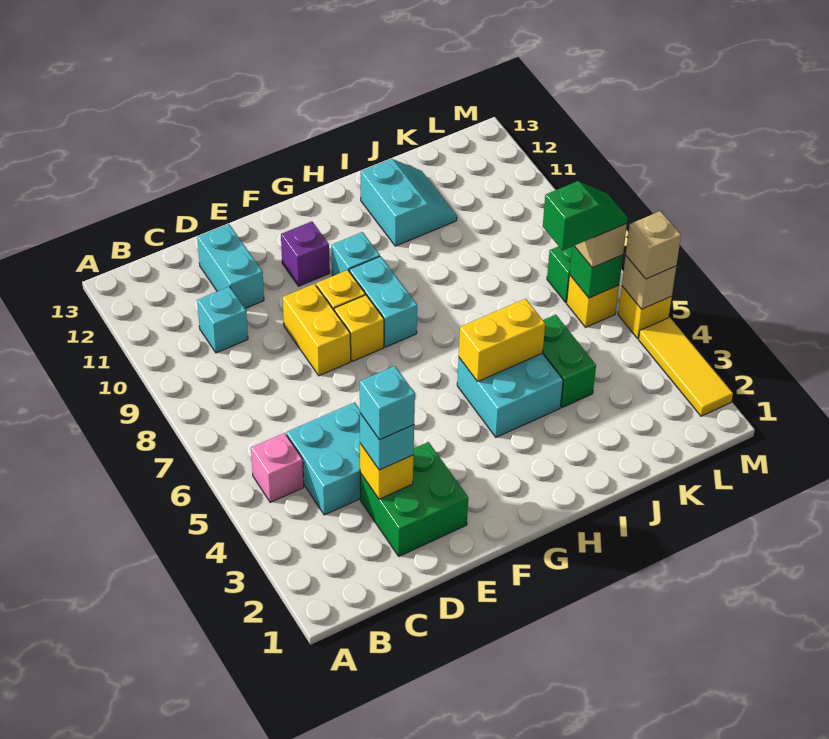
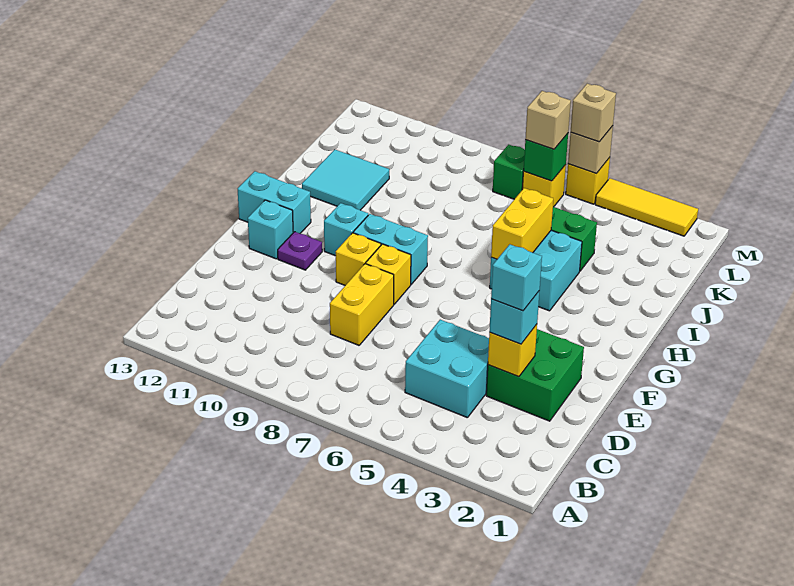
pink brick B5 level 1 -> none
cyan brick C10 level 1 -> cyan brick F12 level 1
cyan brick D11:D12 level 1 -> cyan brick G12:G13 level 1
yellow brick E8:E9 level 1 -> yellow brick D8:E8 level 1
purple brick F11 level 1 -> purple plate F11 level 1
cyan slope I11:J12 level 1 top I -> cyan tile I11:J12 level 1
green slope K6:L6 level 4 top K -> none

